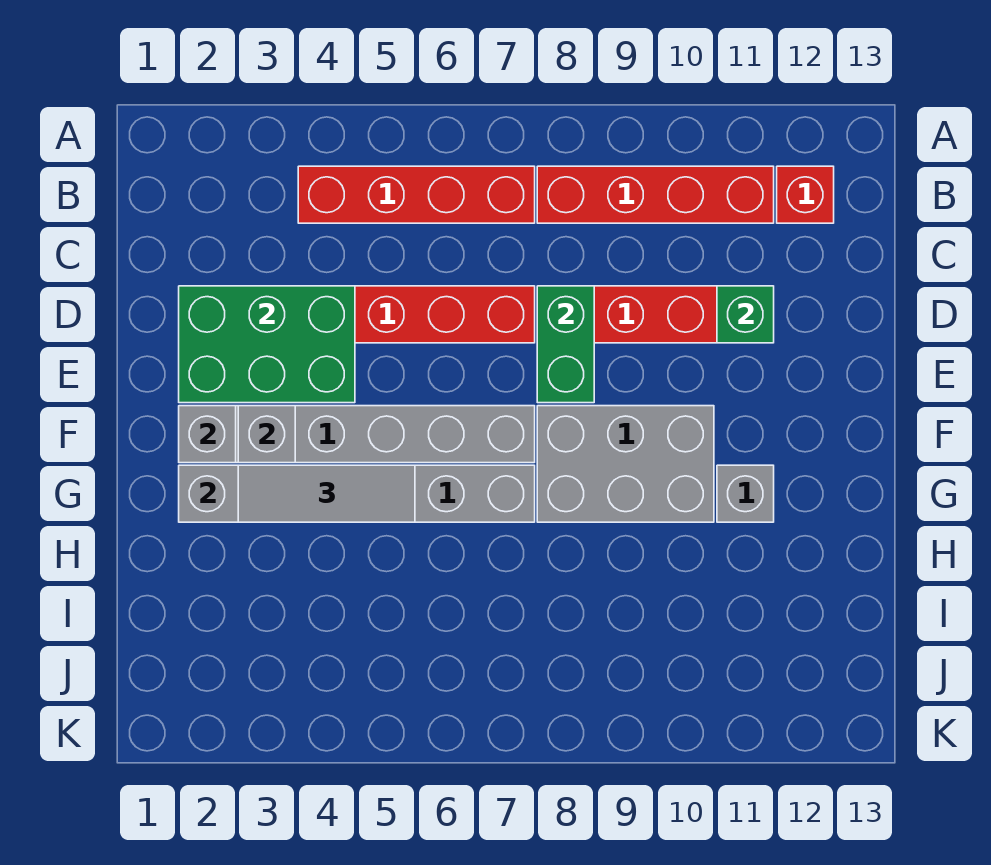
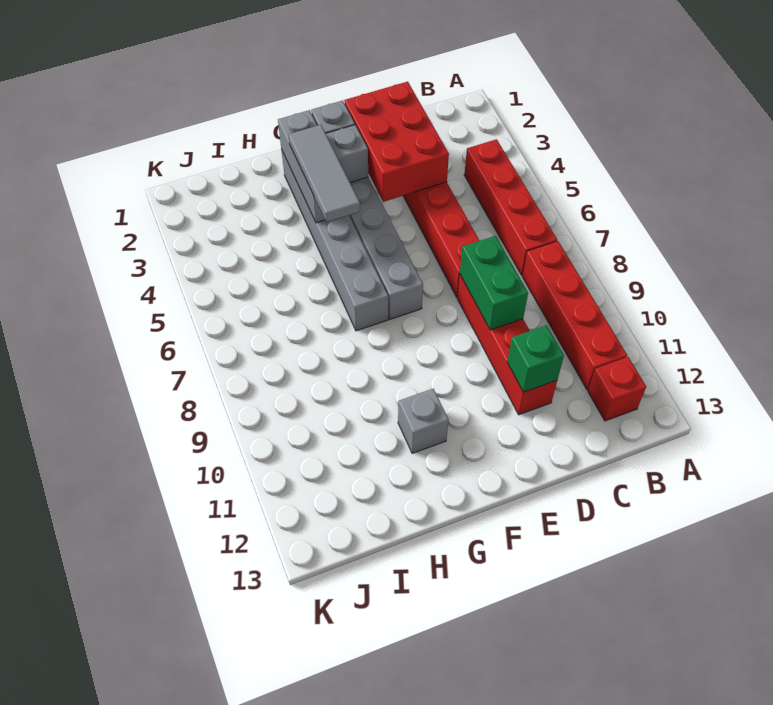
green brick D2:E4 level 2 -> red brick D2:E4 level 2
green brick D8:E8 level 2 -> green brick D8:D9 level 2
grey brick F8:G10 level 1 -> none

